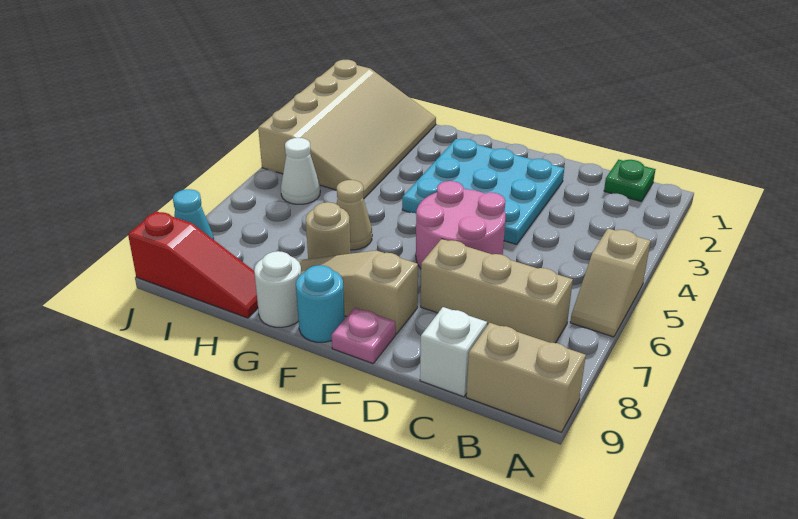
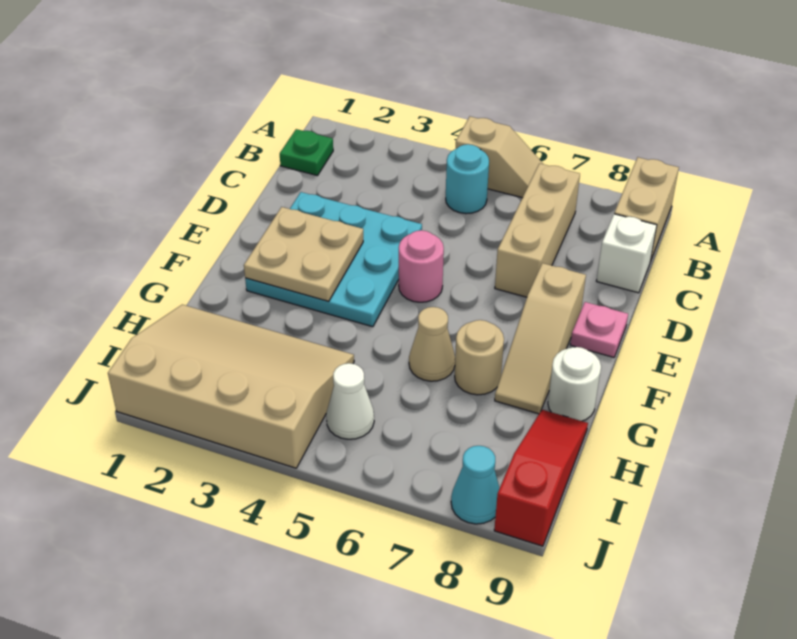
pink round brick D5:E6 level 1 -> pink round brick E5 level 1
none -> tan plate E2:F3 level 2
cyan round brick F9 level 1 -> cyan round brick B5 level 1

